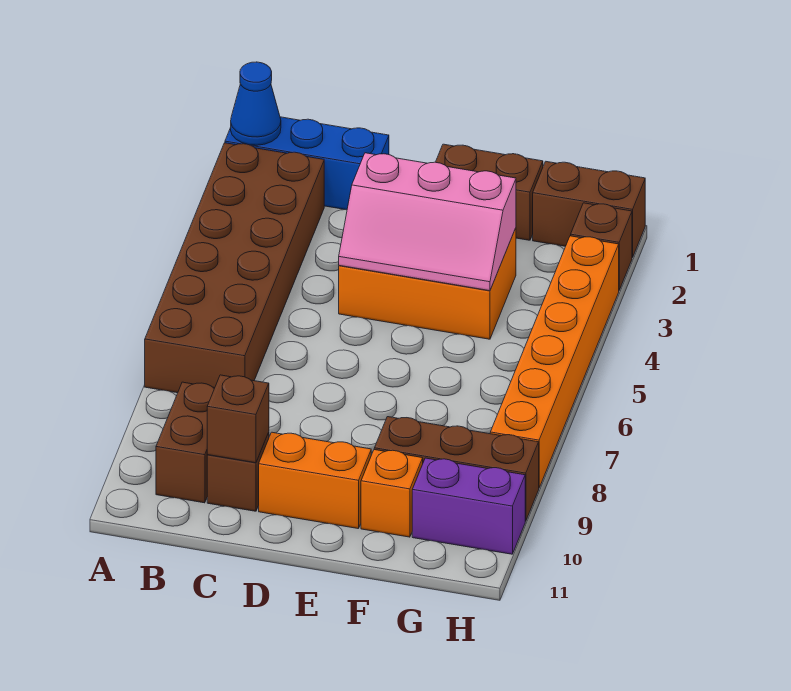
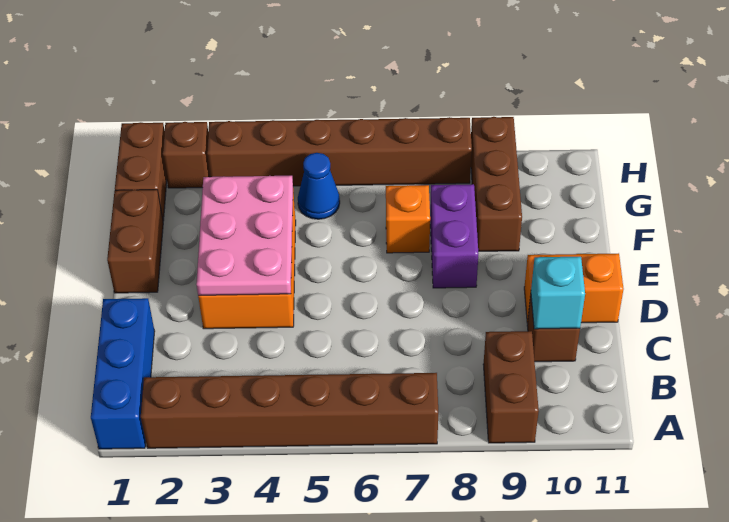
blue cone A1 level 2 -> blue cone G5 level 1
brown brick A2:B7 level 1 -> brown brick A2:A7 level 1
brown brick B9:B10 level 1 -> brown brick A9:B9 level 1
brown brick C10 level 2 -> cyan brick C10 level 2
pink slope D3:F4 level 2 top 3 -> pink plate D3:F4 level 2
orange brick D10:E10 level 1 -> orange brick D10:D11 level 1
orange brick F10 level 1 -> orange brick F7 level 1
purple brick G10:H10 level 1 -> purple brick E8:F8 level 1
orange brick H3:H8 level 1 -> brown brick H3:H8 level 1

